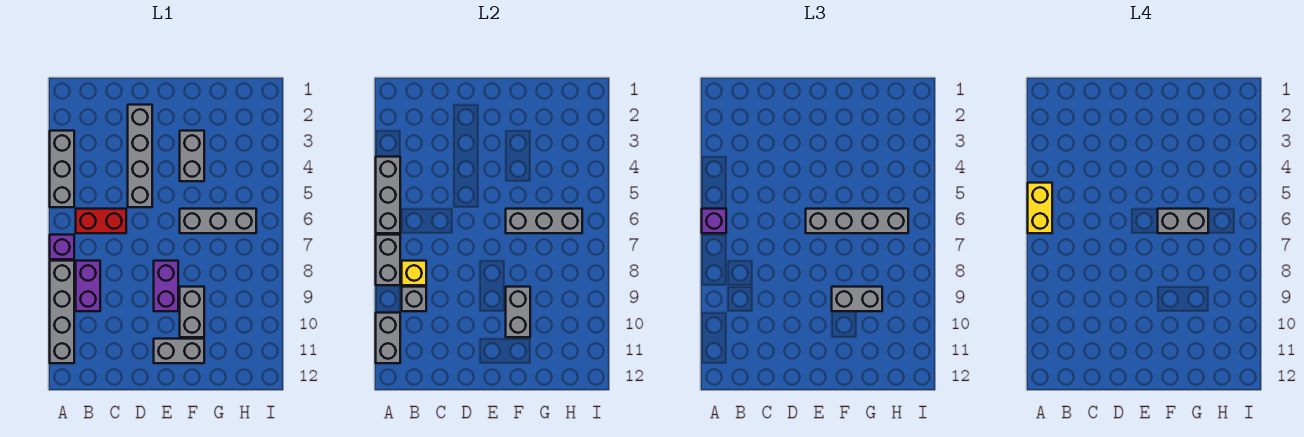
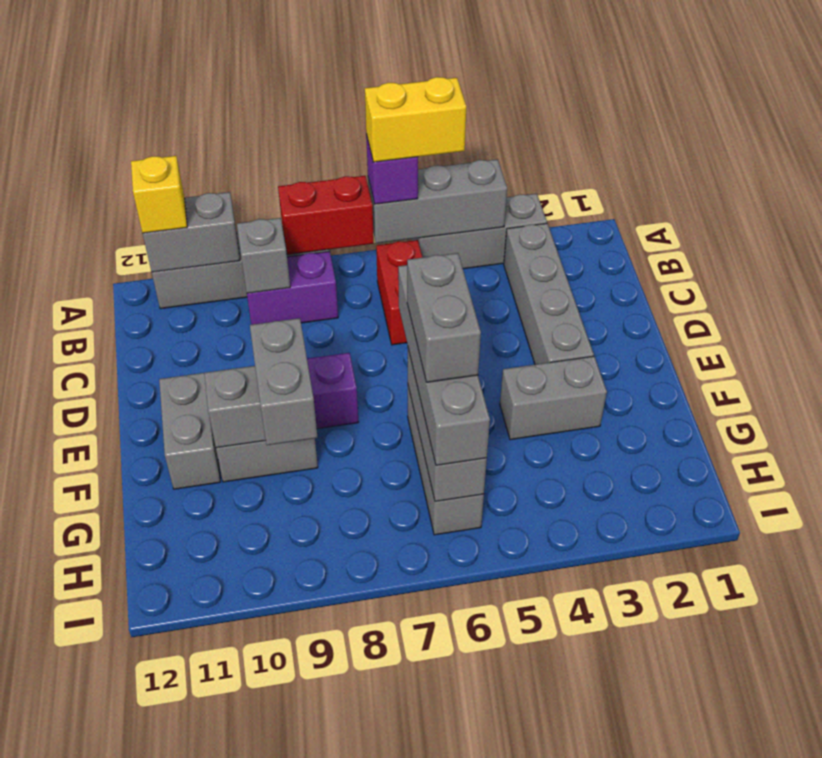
purple brick A7 level 1 -> none
grey brick A7:A8 level 2 -> red brick A7:A8 level 2
yellow brick B8 level 2 -> yellow brick A11 level 3
grey brick D2:D5 level 1 -> grey brick B3:E3 level 1

